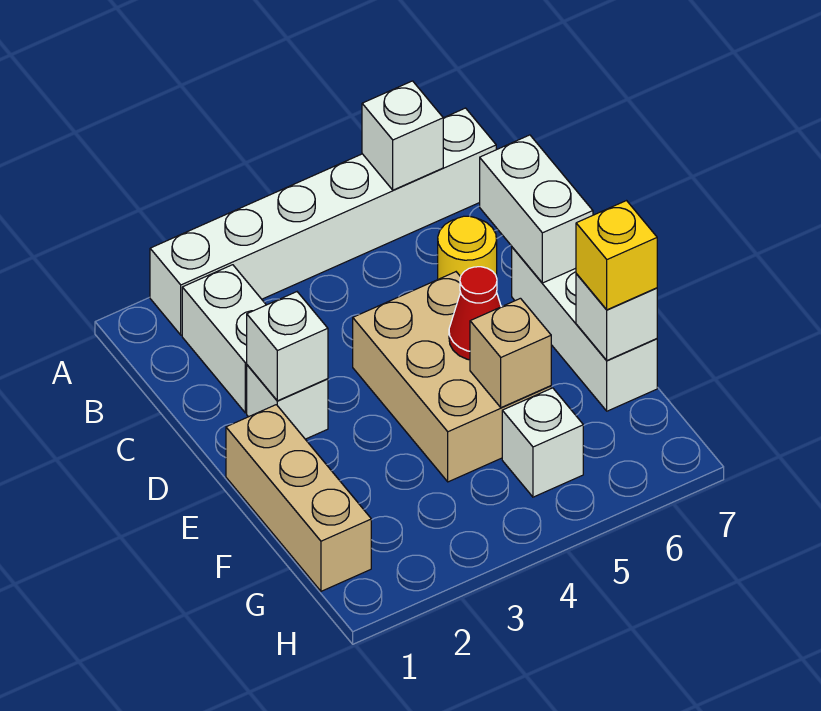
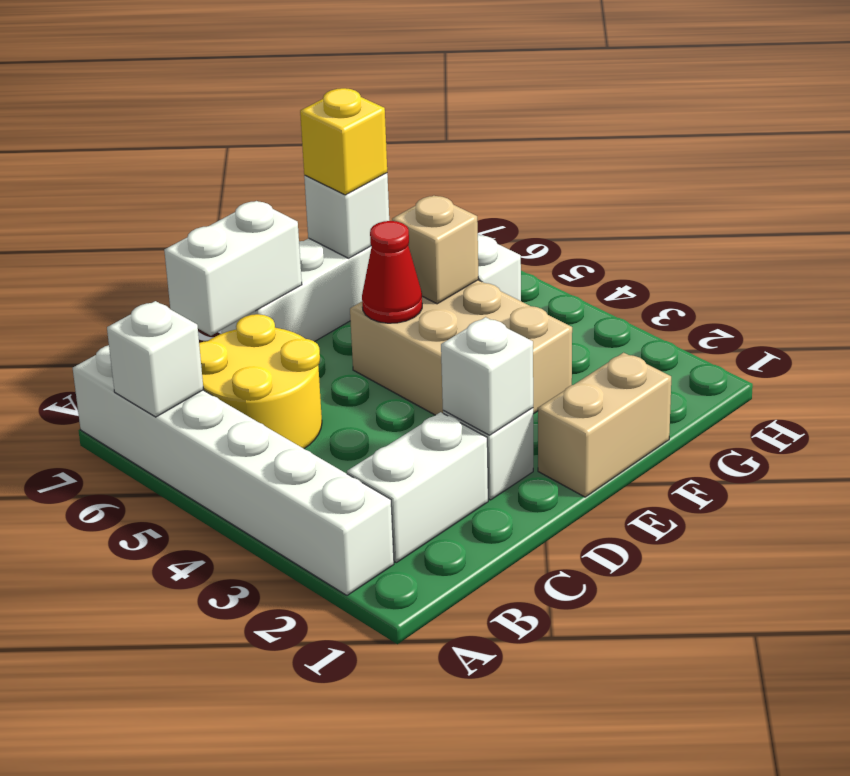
yellow round brick C6 level 1 -> yellow round brick B5:C6 level 1
tan brick D4:F5 level 1 -> tan brick E3:F5 level 1
tan brick E1:G1 level 1 -> tan brick E1:F1 level 1

